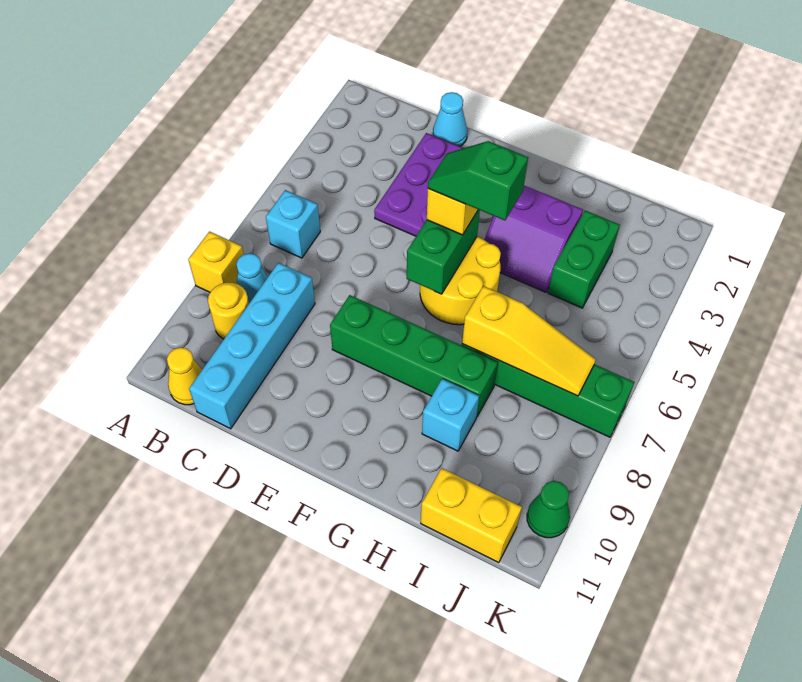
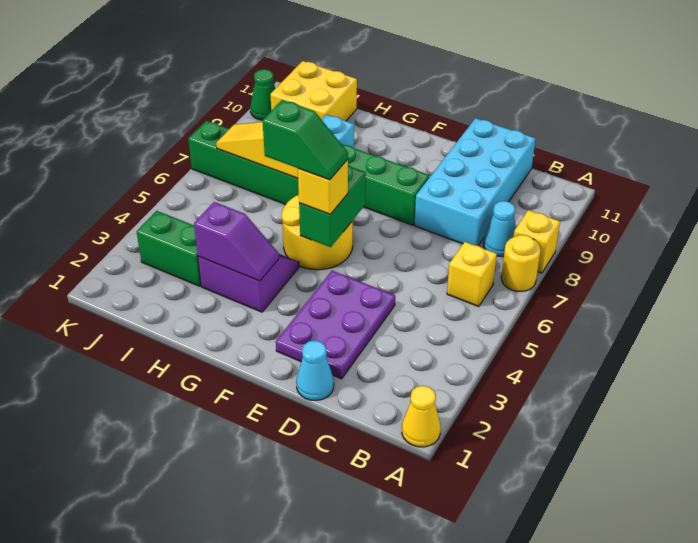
cyan brick B6 level 1 -> yellow brick B6 level 1
yellow round brick B9 level 1 -> yellow round brick A7 level 1
yellow cone B11 level 1 -> yellow cone A1 level 1
cyan brick C8:C11 level 1 -> cyan brick C8:D11 level 1
none -> purple slope G3:H3 level 2 top H
green brick I3:I4 level 1 -> green brick I3:J3 level 1
yellow brick I11:J11 level 1 -> yellow brick I10:J11 level 1

